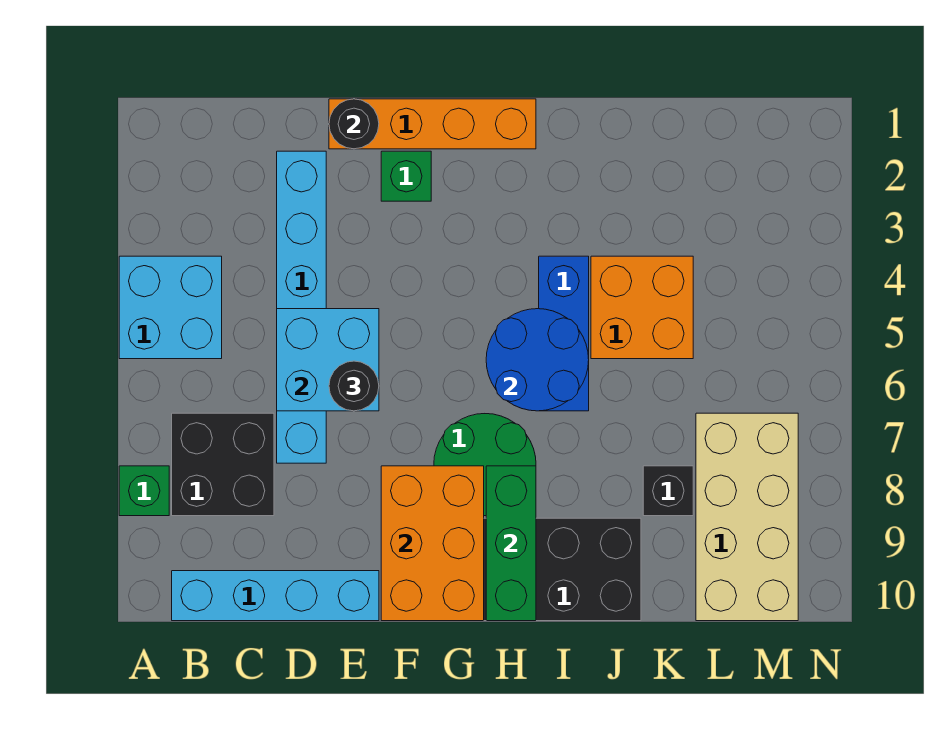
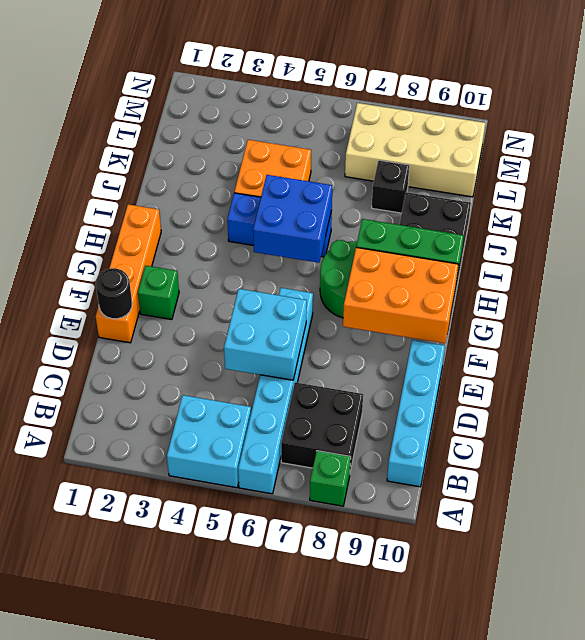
cyan brick D2:D7 level 1 -> cyan brick A6:F6 level 1
black round brick E6 level 3 -> none
blue round brick H5:I6 level 2 -> blue brick H5:I6 level 2

